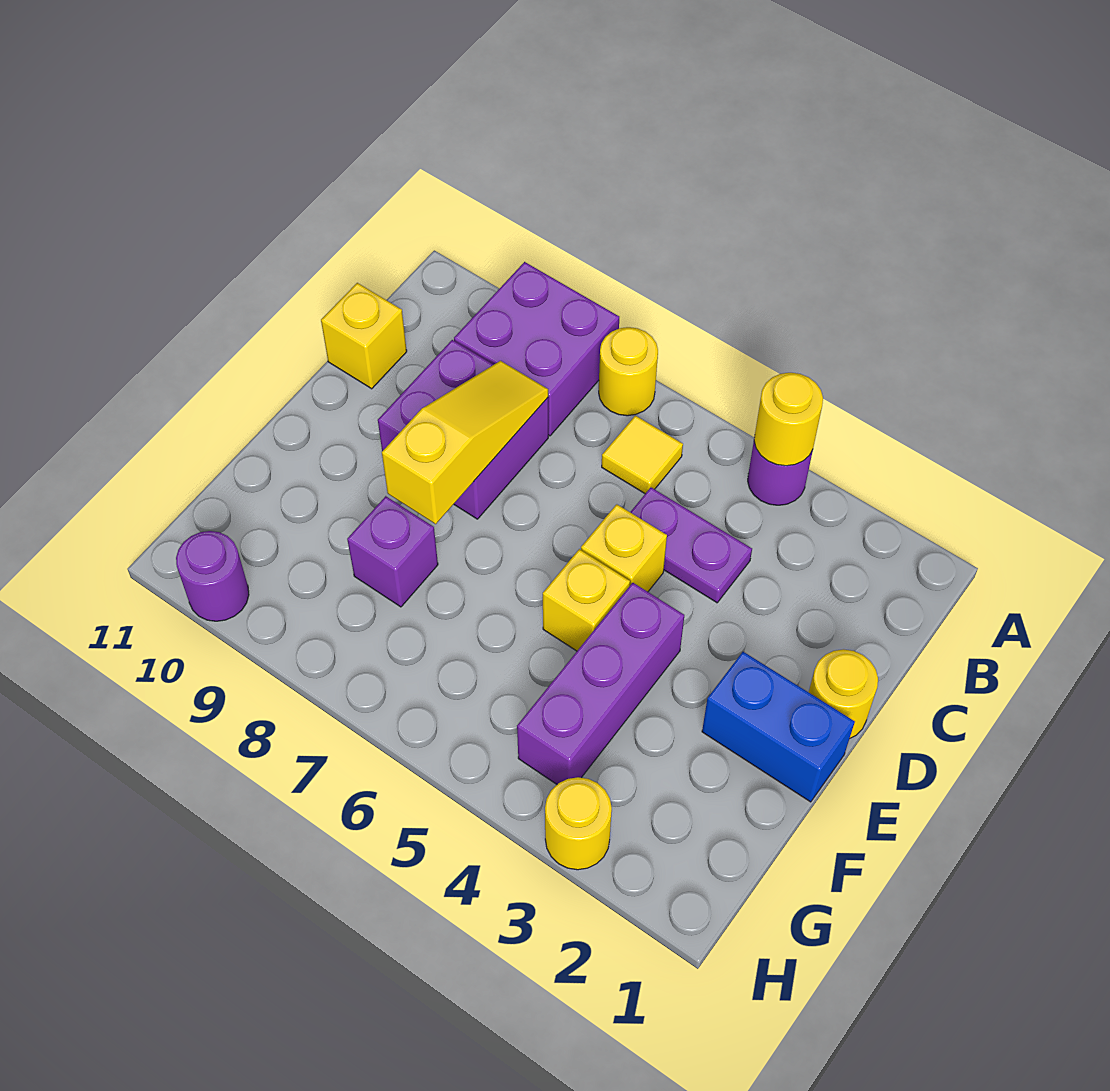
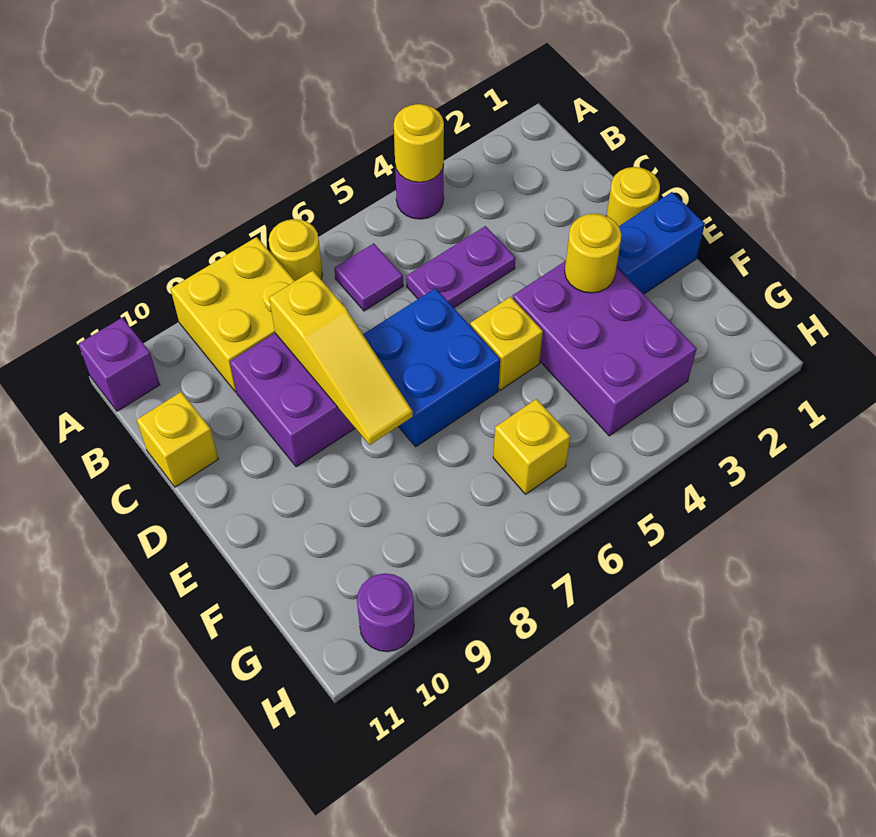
purple brick A8:B9 level 1 -> yellow brick A8:B9 level 1
yellow tile B6 level 1 -> purple tile B6 level 1
yellow slope C8:E8 level 2 top E -> yellow slope C8:E8 level 2 top C
yellow brick D5 level 1 -> yellow brick G6 level 1
none -> blue brick D6:E7 level 1
purple brick E4:G4 level 1 -> purple brick E3:G4 level 1
purple brick F8 level 1 -> purple brick A11 level 1
yellow round brick H3 level 1 -> yellow round brick E3 level 2

